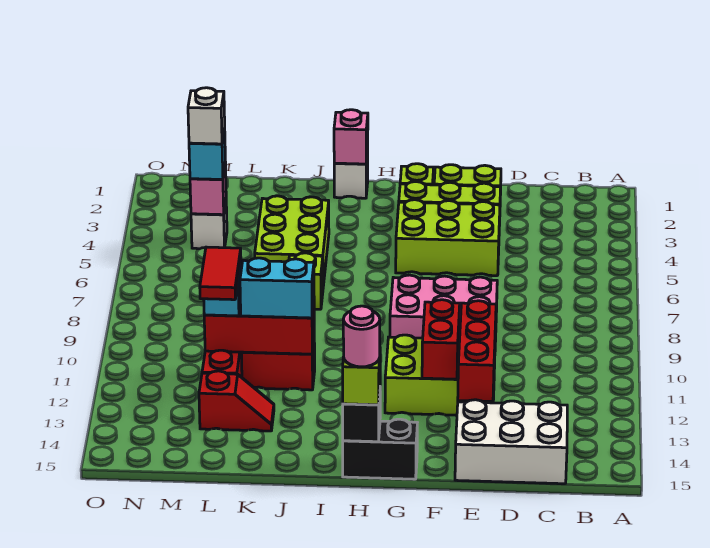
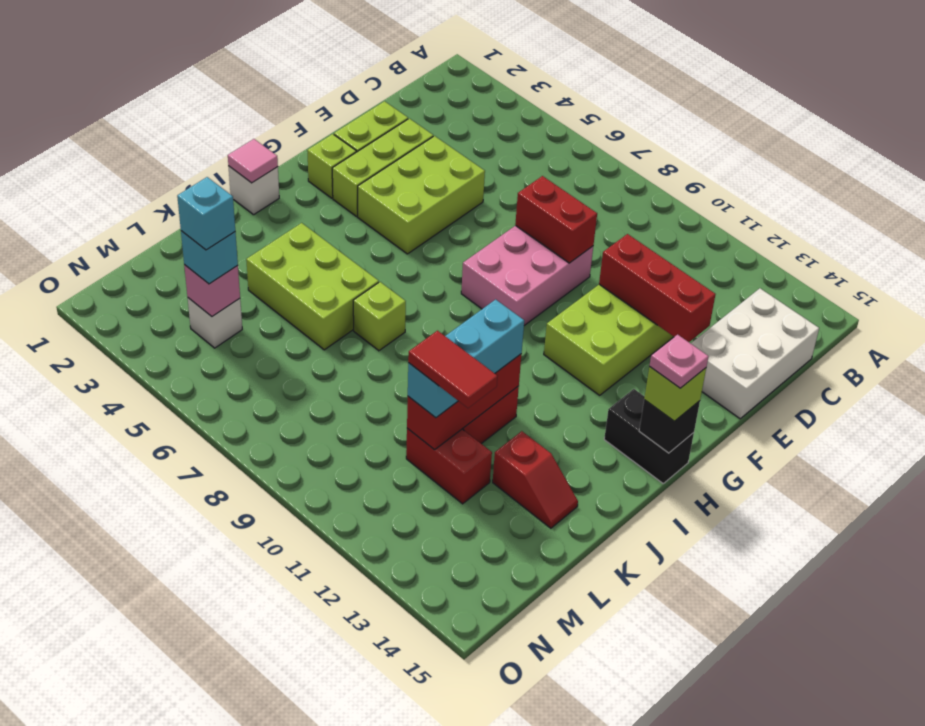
red brick F11:F12 level 2 -> red brick E8:E9 level 2
black brick G15:H15 level 1 -> black brick H14:H15 level 1
pink round brick H15 level 4 -> pink plate H15 level 4
pink brick I1 level 2 -> pink tile I1 level 2
red slope K13:L13 level 1 top L -> red slope K13:K14 level 1 top 13
white brick M4 level 4 -> cyan brick M4 level 4

